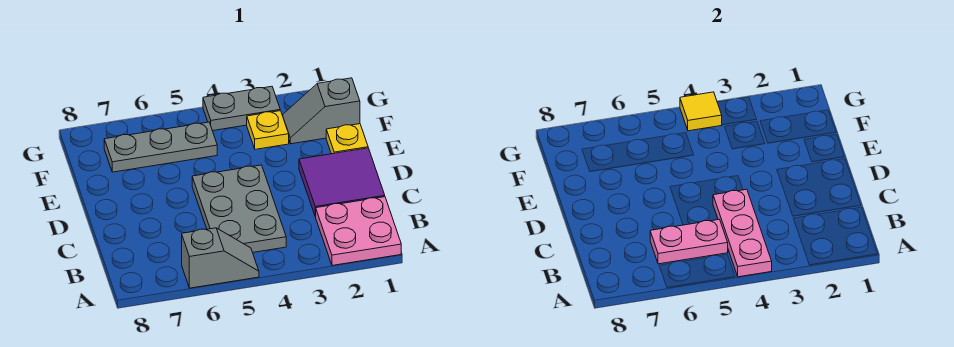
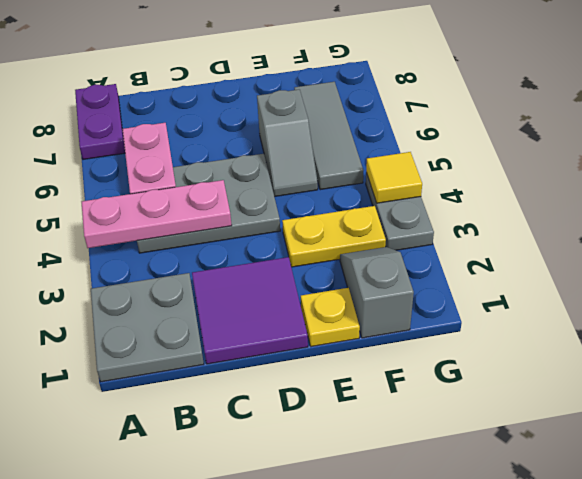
pink plate A1:B2 level 1 -> grey plate A1:B2 level 1
grey slope A5:A6 level 1 top 6 -> grey slope E5:E6 level 1 top 6
none -> purple plate A7:A8 level 1
yellow plate F3 level 1 -> yellow plate E3:F3 level 1
grey plate F5:F7 level 1 -> grey tile F5:F7 level 1

